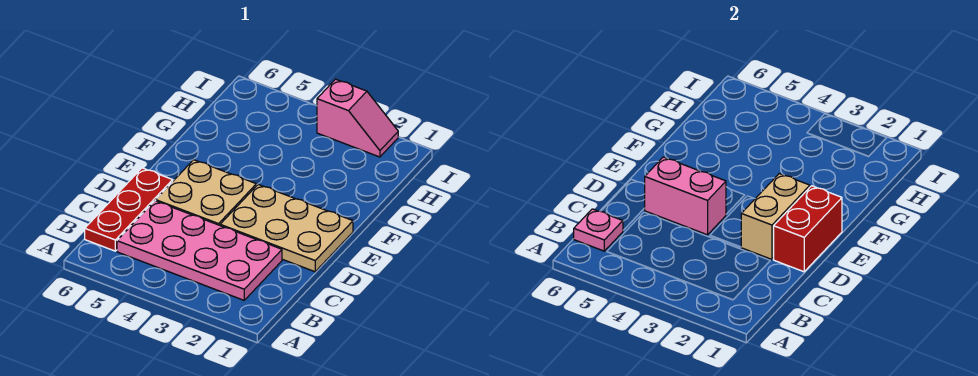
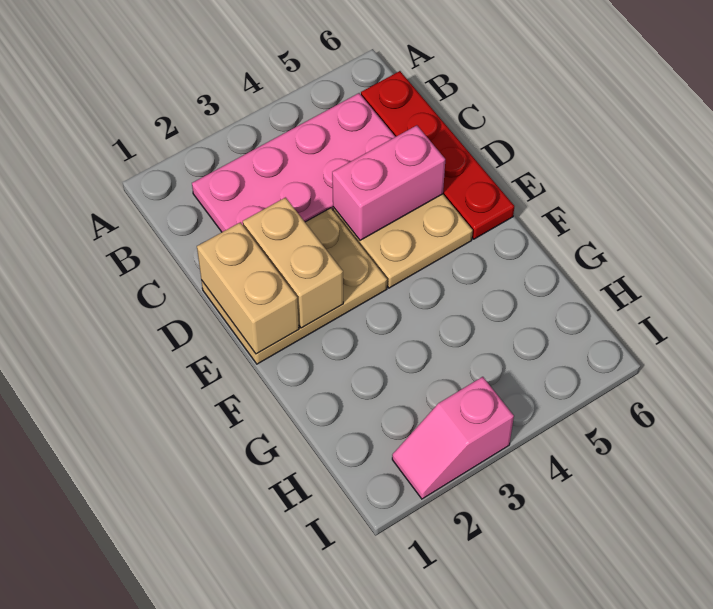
red plate B6:D6 level 1 -> red plate B6:E6 level 1
pink plate B6 level 2 -> none
red brick D1:E1 level 2 -> tan brick D1:E1 level 2

